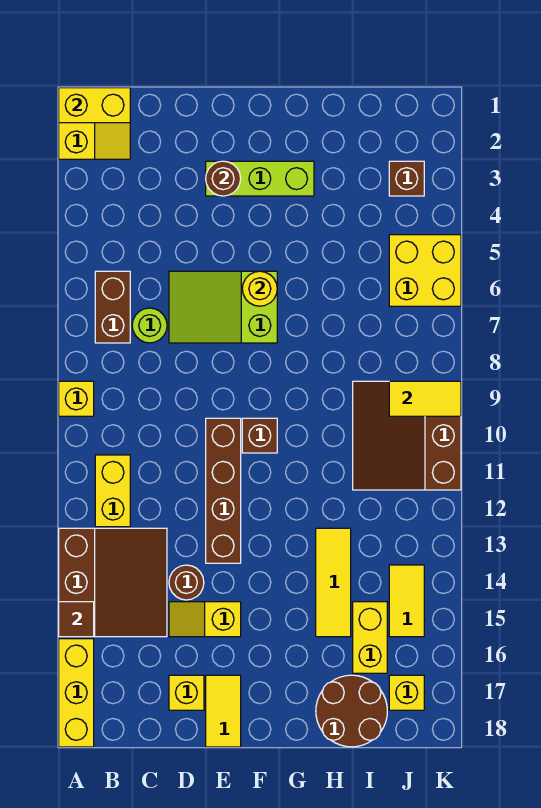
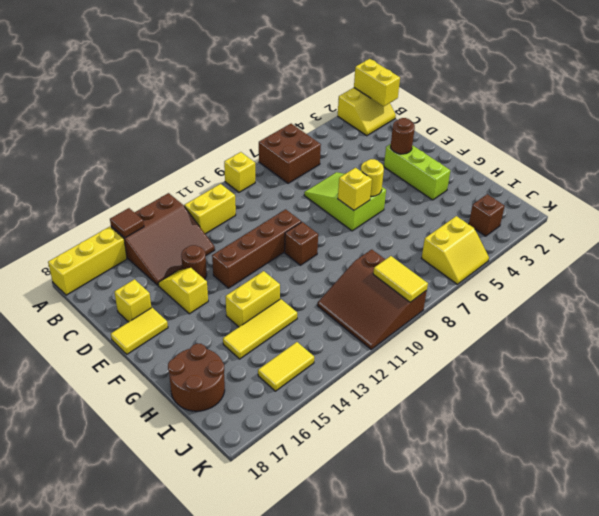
brown brick B6:B7 level 1 -> brown brick A6:B7 level 1
lime round brick C7 level 1 -> none
brown slope I9:K11 level 1 top K -> brown slope I9:K11 level 1 top 9
yellow brick I15:I16 level 1 -> yellow brick G13:G14 level 1
yellow brick J5:K6 level 1 -> yellow slope J5:K6 level 1 top J
yellow brick J17 level 1 -> yellow brick F7 level 2

